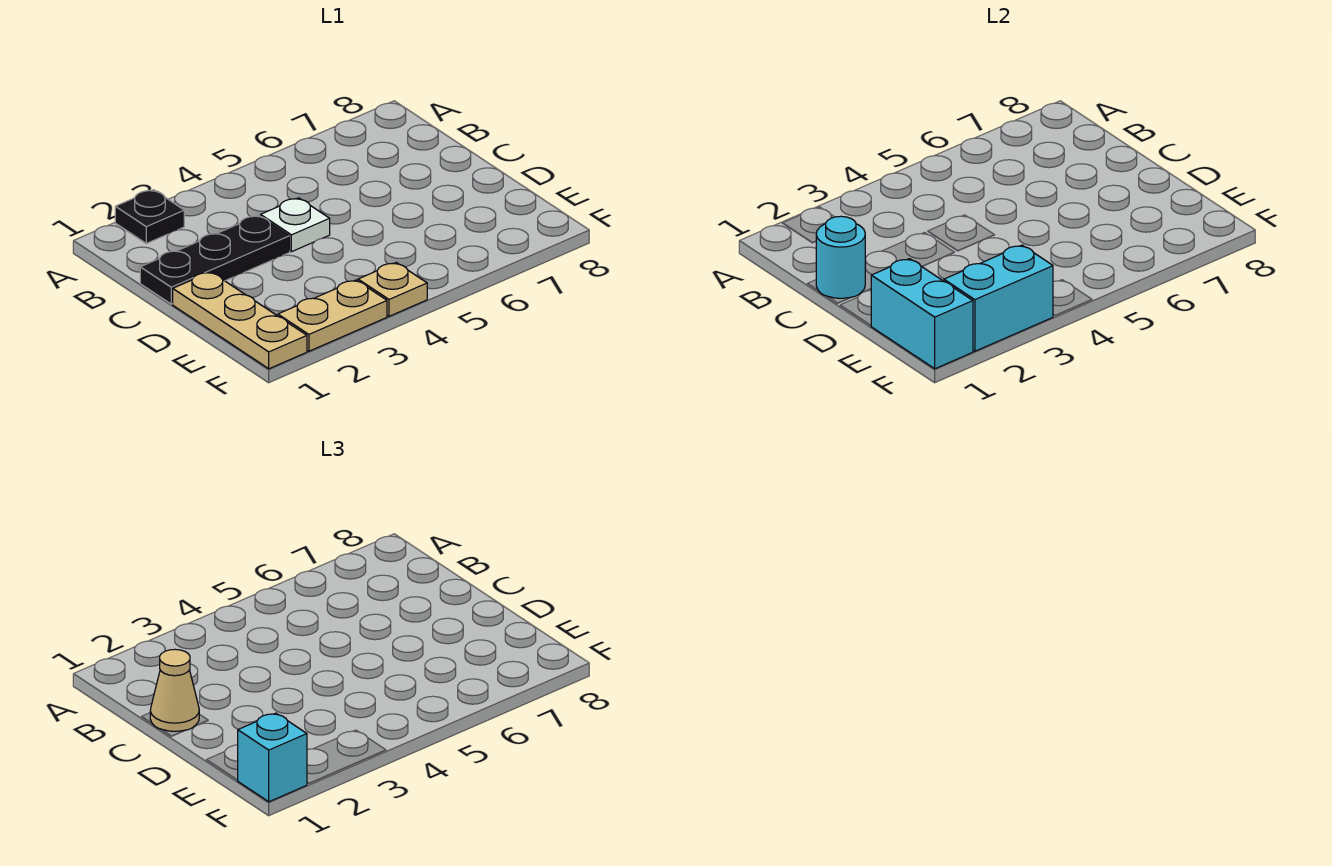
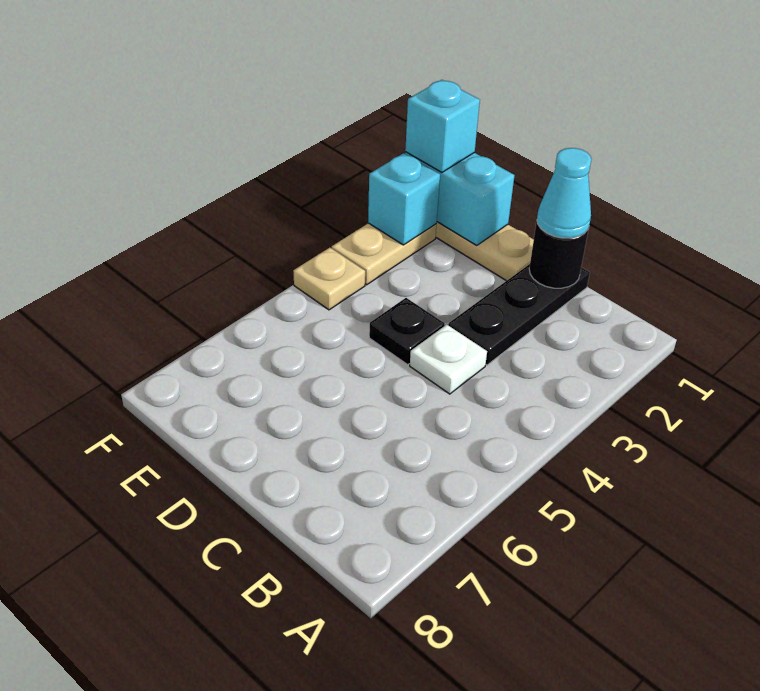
black plate A2 level 1 -> black plate D4 level 1
cyan round brick C1 level 2 -> black round brick C1 level 2
tan cone C1 level 3 -> cyan cone C1 level 3
cyan brick F2:F3 level 2 -> cyan brick F2 level 2

